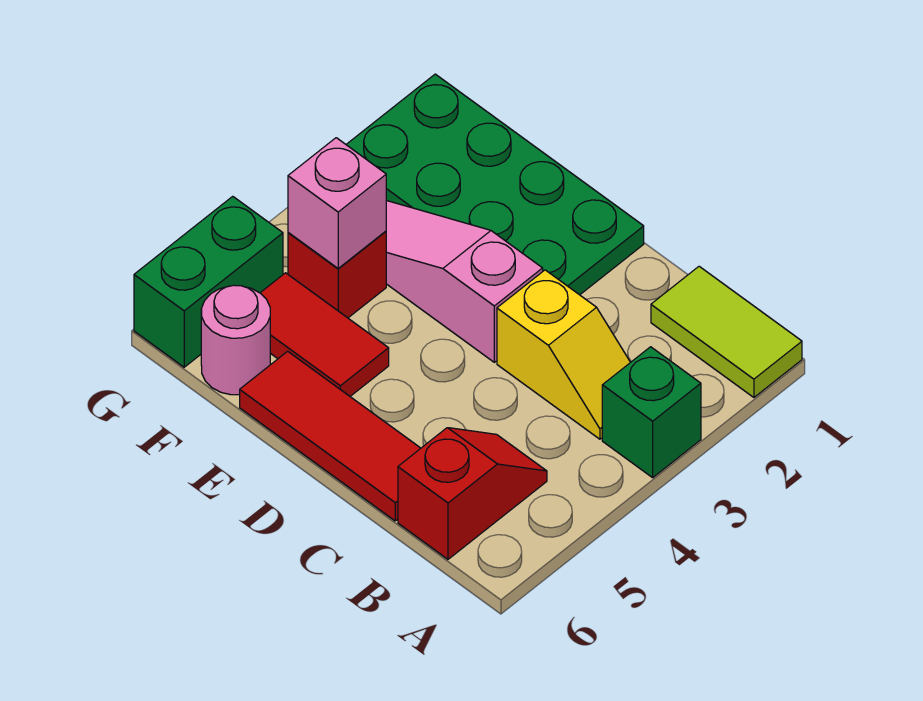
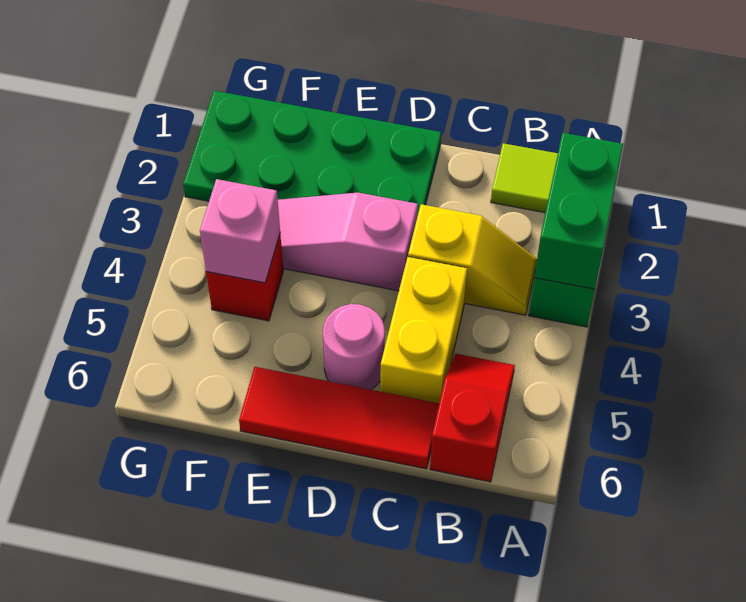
none -> yellow brick C4:C5 level 1
red tile E5:F5 level 1 -> none
pink round brick F6 level 1 -> pink round brick D5 level 1
green brick G5:G6 level 1 -> green brick A2:A3 level 2

